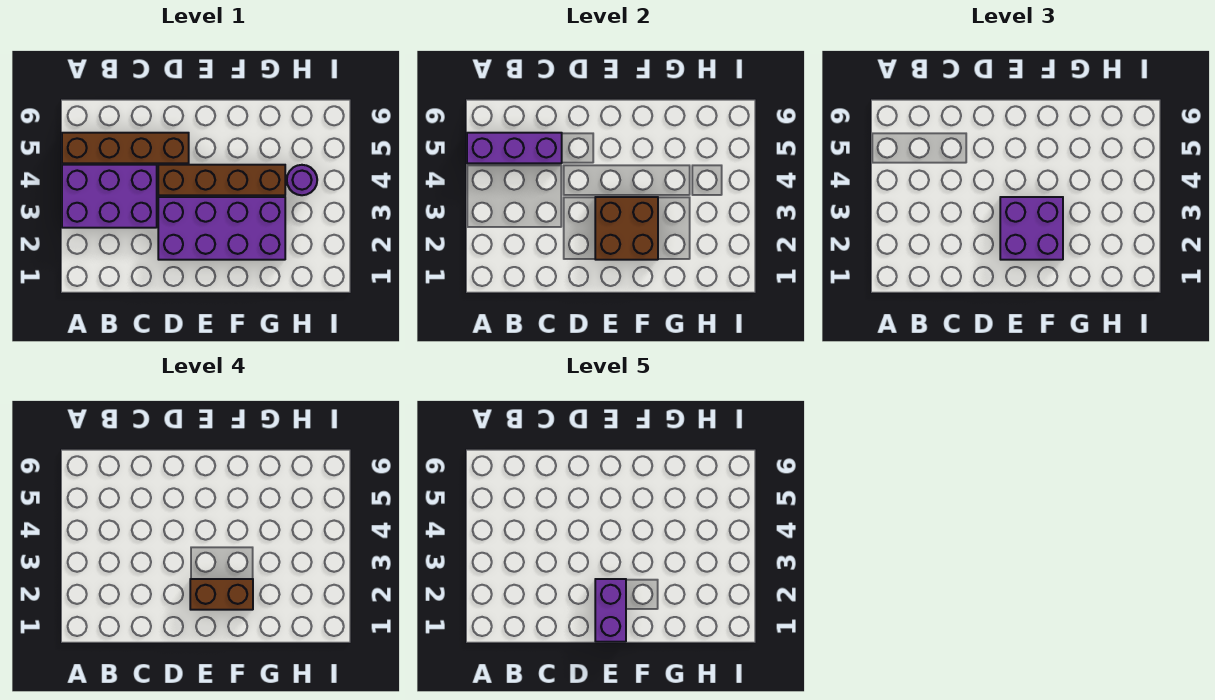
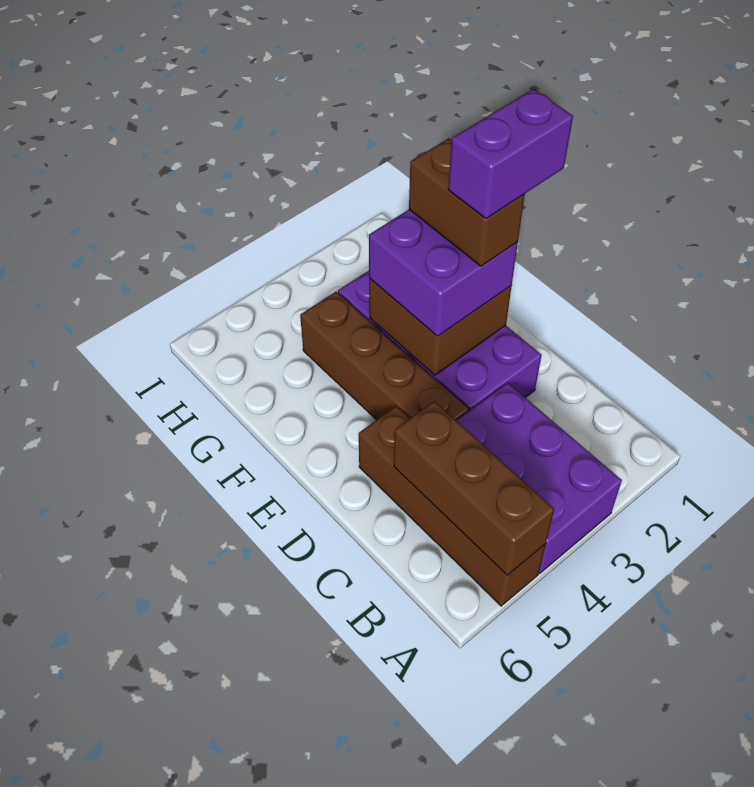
purple brick A5:C5 level 2 -> brown brick A5:C5 level 2
purple round brick H4 level 1 -> none

